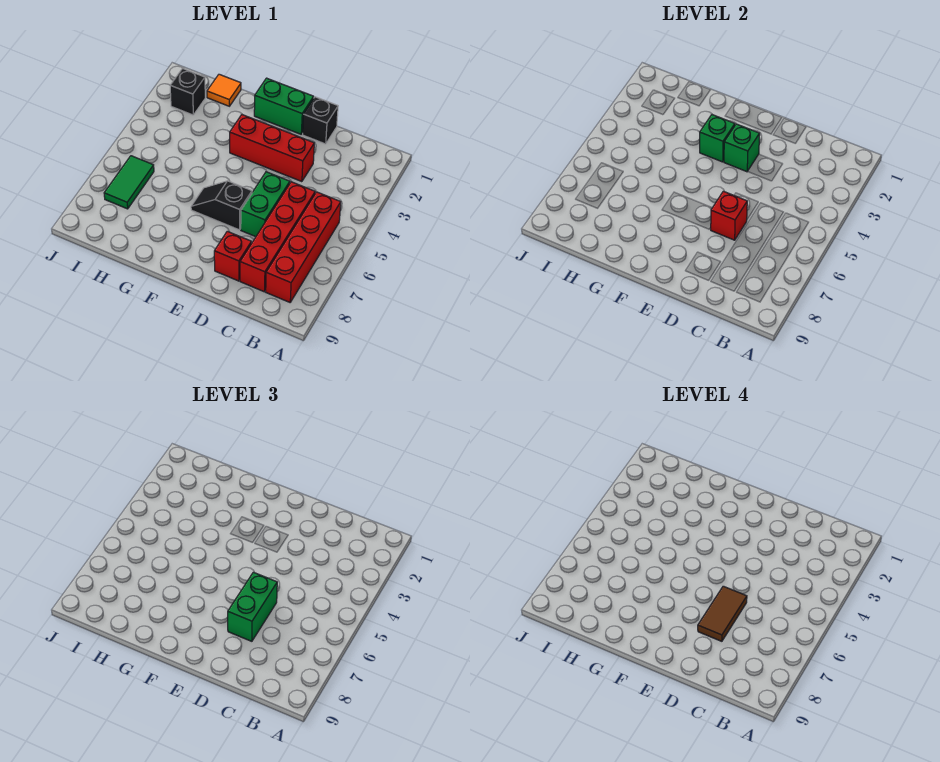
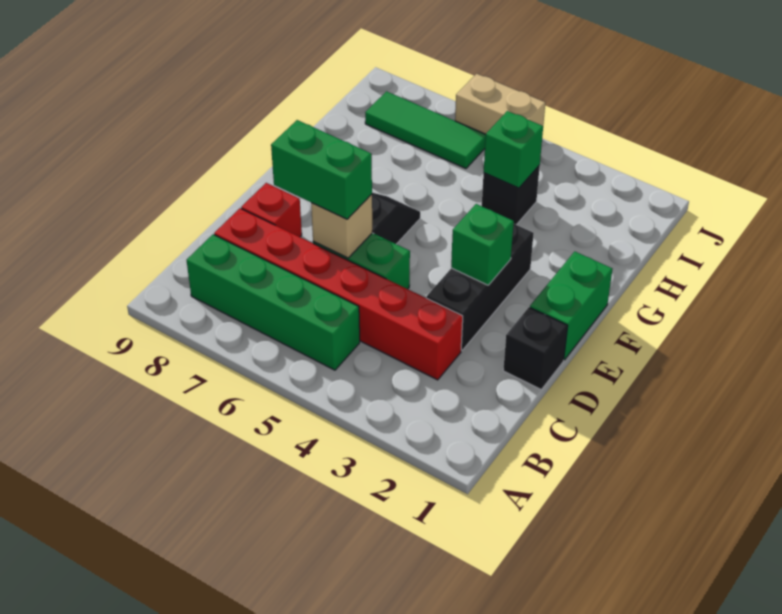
red brick B5:B8 level 1 -> green brick B5:B8 level 1
red brick C5:C8 level 1 -> red brick C3:C8 level 1
red brick D3:F3 level 1 -> black brick D3:F3 level 1
red brick D6 level 2 -> tan brick D6 level 2
brown tile D6:D7 level 4 -> none
green brick F3 level 2 -> green brick H4 level 2
orange tile H1 level 1 -> none
black brick I2 level 1 -> black brick H4 level 1
green tile I6:I7 level 1 -> green tile I6:I8 level 1
none -> tan brick J5:J6 level 1

